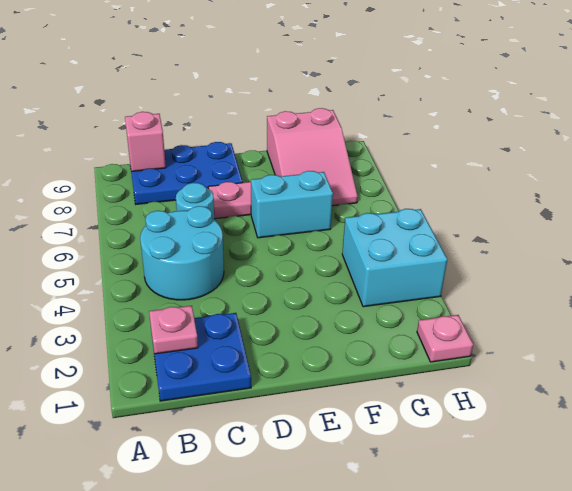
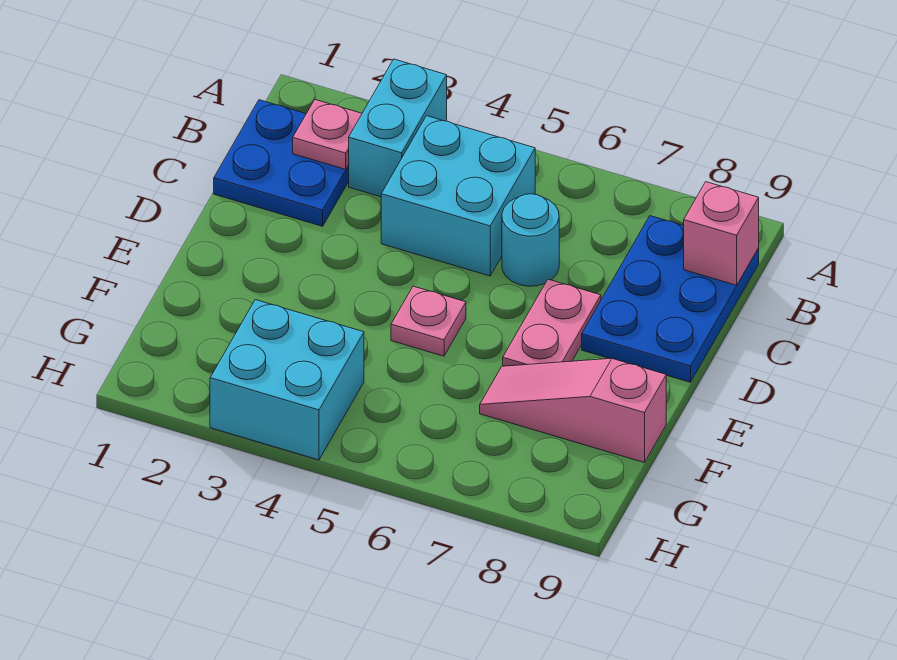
cyan round brick B4:C5 level 1 -> cyan brick B4:C5 level 1
cyan brick E6:F6 level 1 -> cyan brick A3:B3 level 1
pink slope F7:G9 level 1 top 9 -> pink slope F7:F9 level 1 top 9
pink plate H1 level 1 -> pink plate E5 level 1

